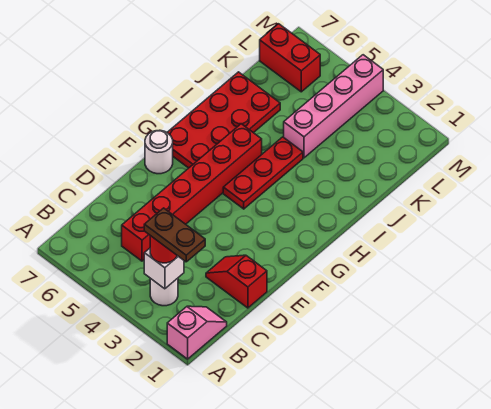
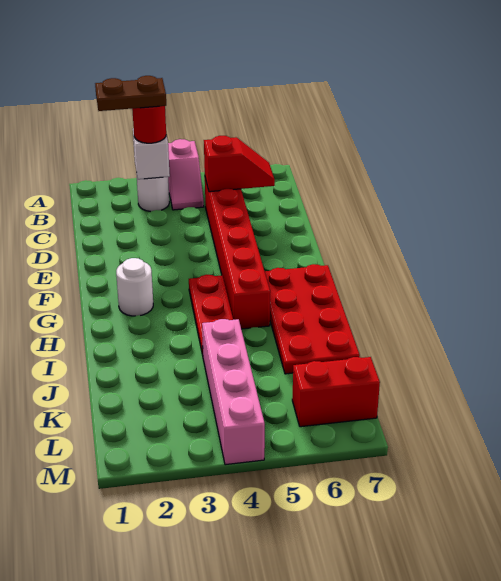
pink slope A1:B1 level 1 top A -> pink slope A4:B4 level 1 top A
red slope D1:D2 level 1 top 1 -> red slope C5:C6 level 2 top 5
white round brick F7 level 1 -> white round brick G2 level 1

